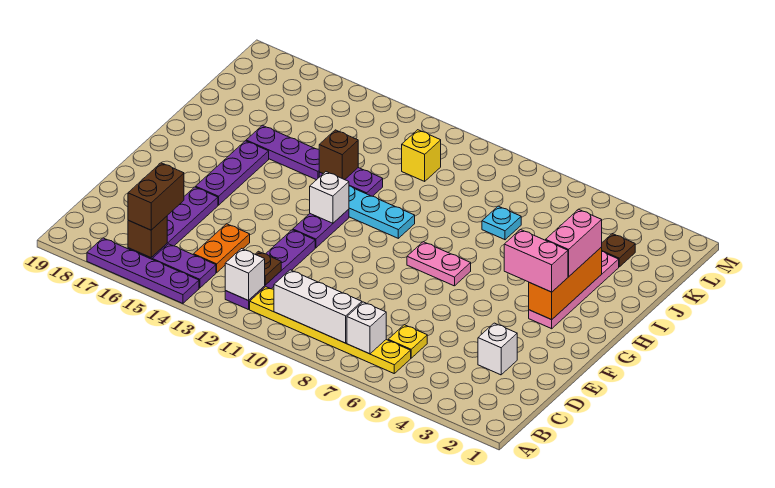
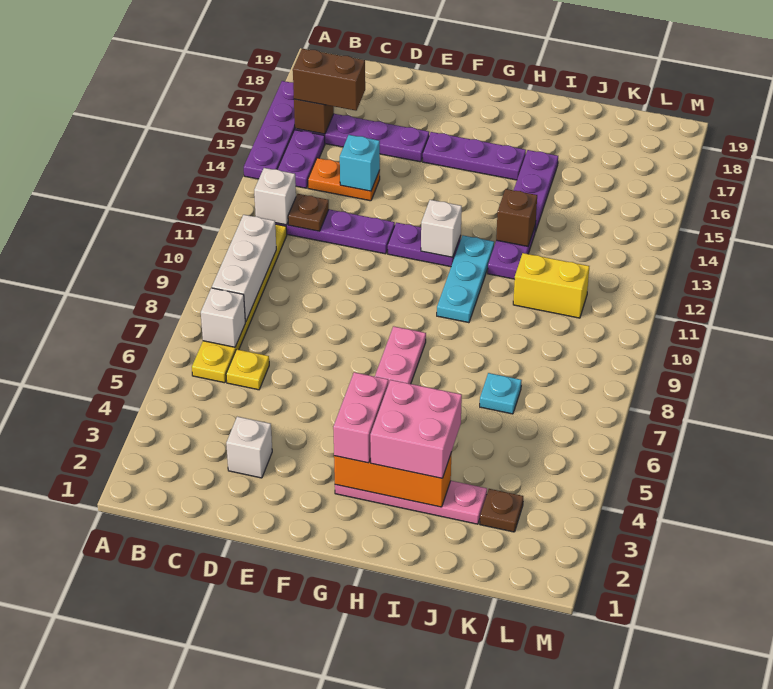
none -> cyan brick D14 level 2
pink brick H3:I3 level 3 -> pink brick H3:I4 level 3
yellow brick K11 level 1 -> yellow brick J11:K11 level 1

